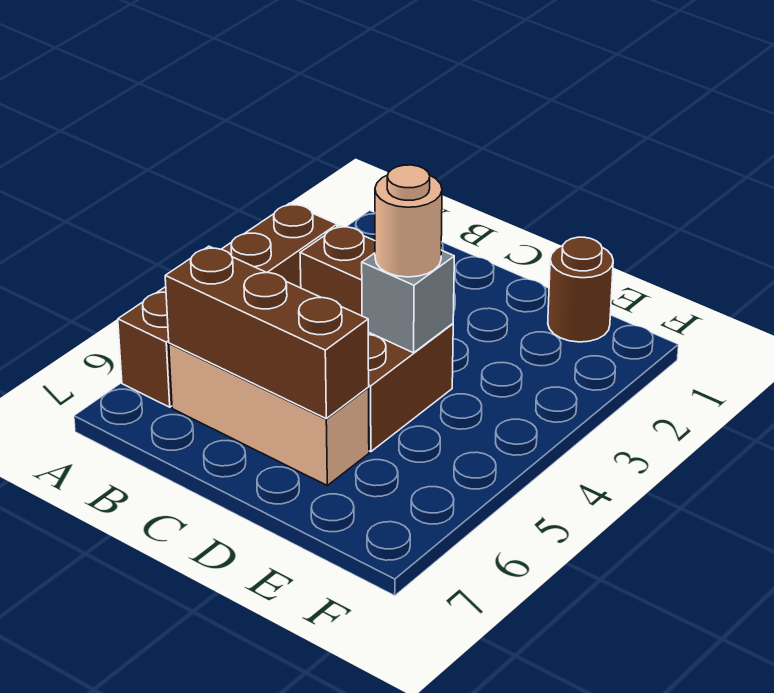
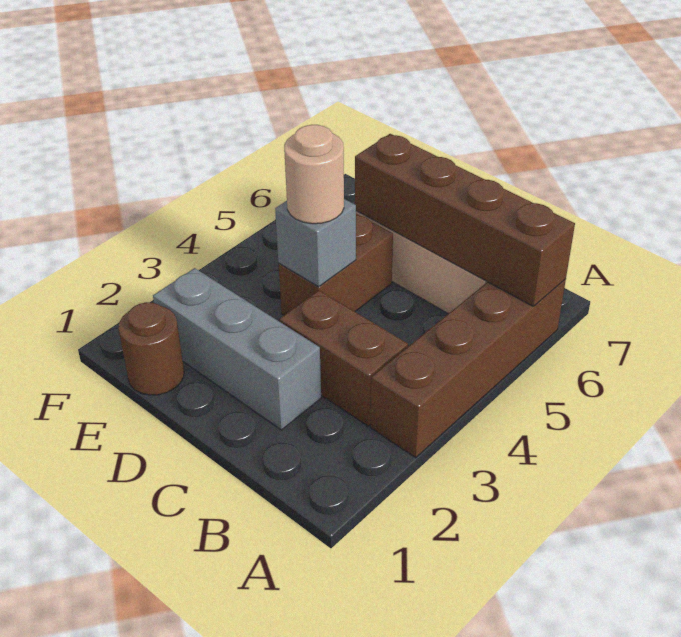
brown brick B6:D6 level 2 -> brown brick A6:D6 level 2
none -> grey brick C2:E2 level 1

